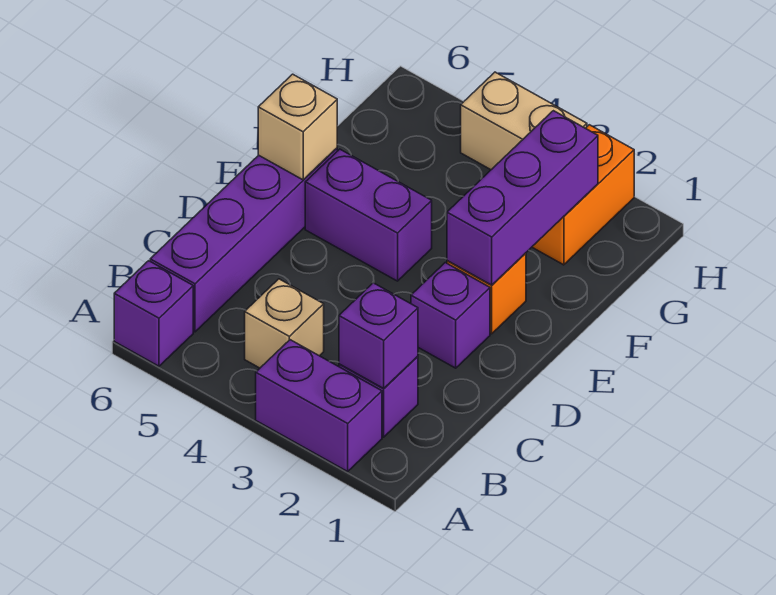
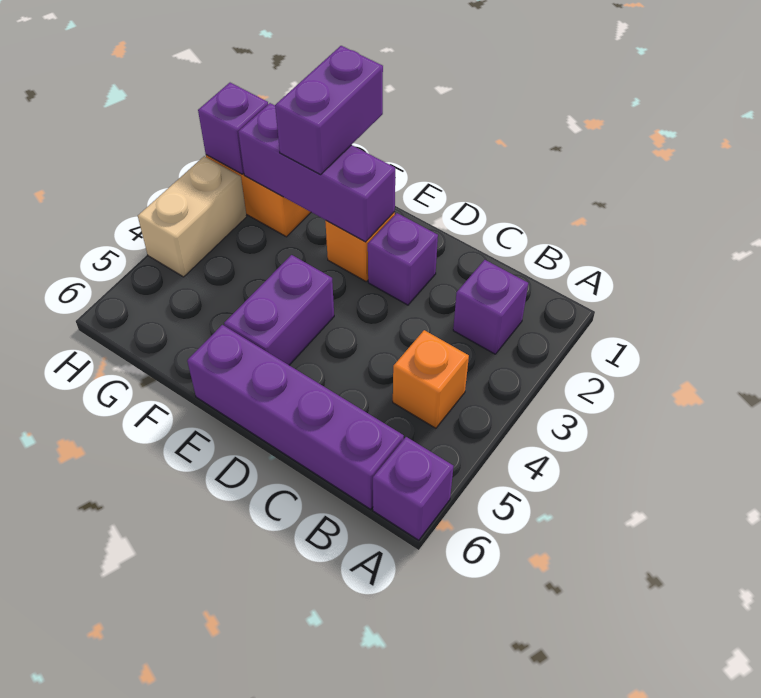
purple brick A2:A3 level 1 -> purple brick F1:F2 level 3
purple brick B2 level 2 -> purple brick H2 level 2
tan brick B4 level 1 -> orange brick B4 level 1
tan brick E6 level 2 -> none

